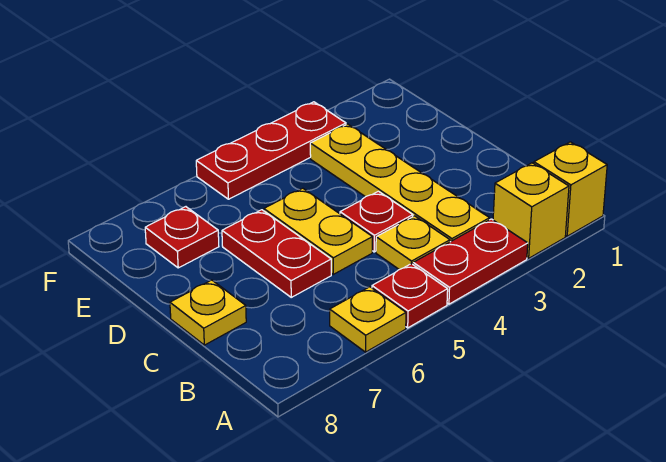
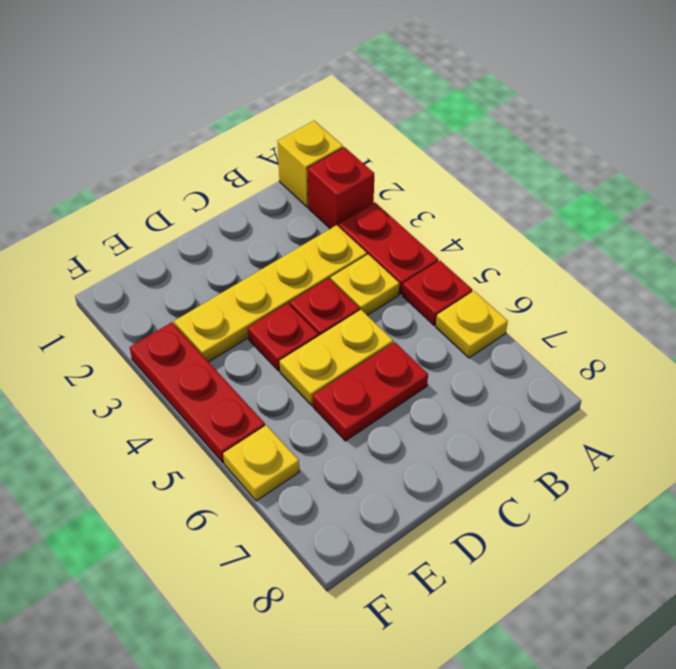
yellow brick A2 level 1 -> red brick A2 level 1
yellow plate C8 level 1 -> yellow plate F6 level 1
red plate E7 level 1 -> red plate D4 level 1

